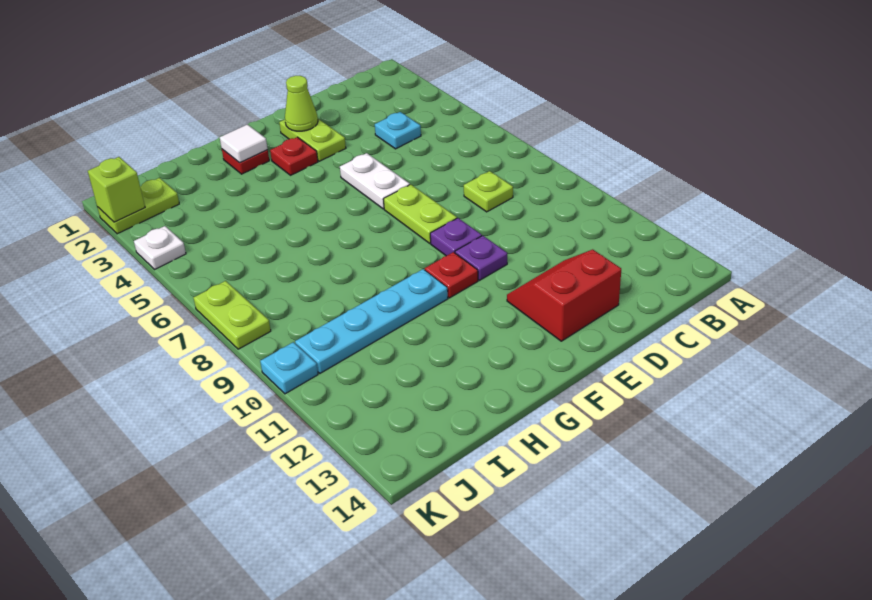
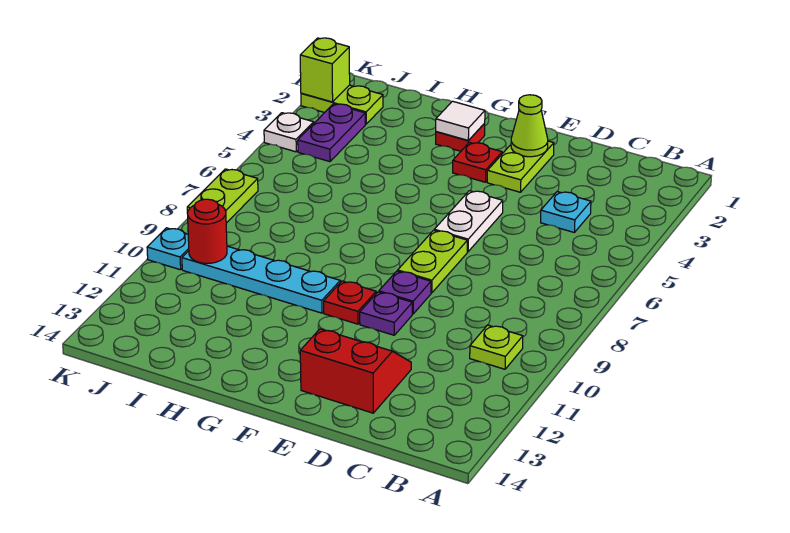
lime plate C8 level 1 -> lime plate B10 level 1
none -> purple plate J3:J4 level 1
none -> red round brick J10 level 2

